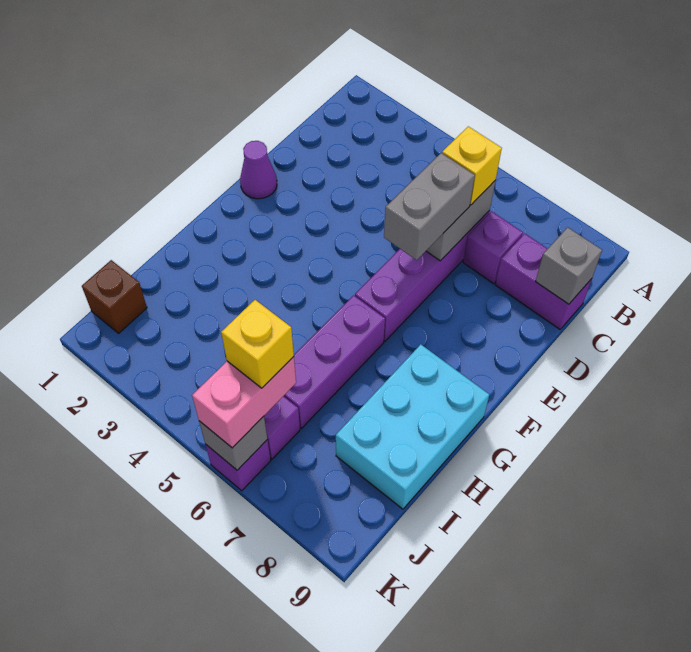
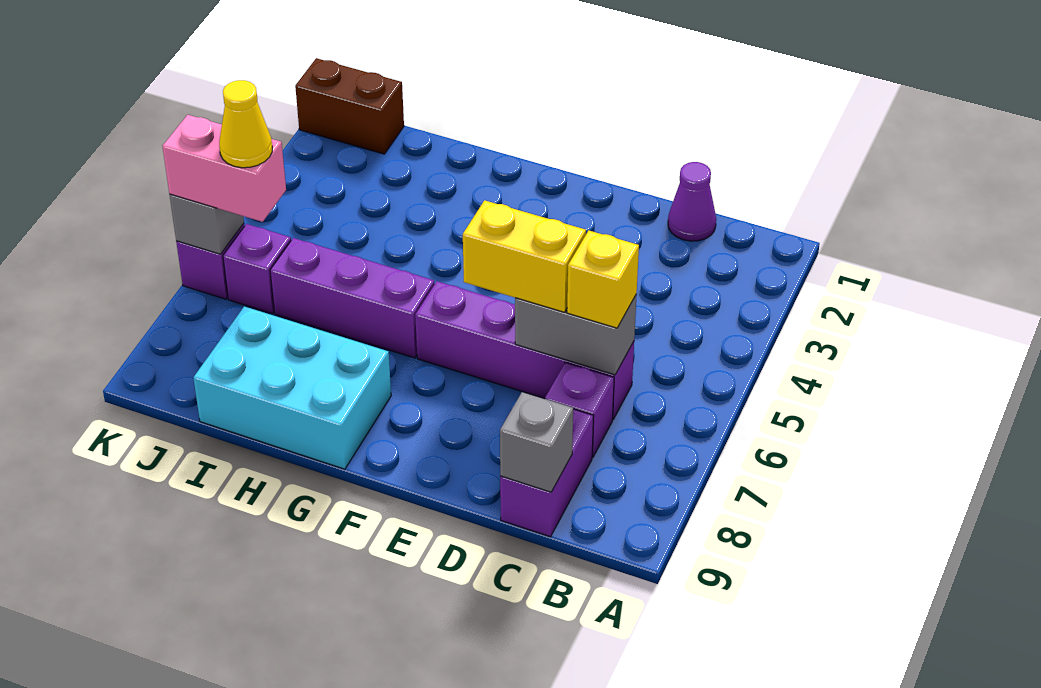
grey brick D6:E6 level 3 -> yellow brick D6:E6 level 3
purple cone E1 level 1 -> purple cone C1 level 1
brown brick J1 level 1 -> brown brick J1:K1 level 1
yellow brick J6 level 4 -> yellow cone J6 level 4

